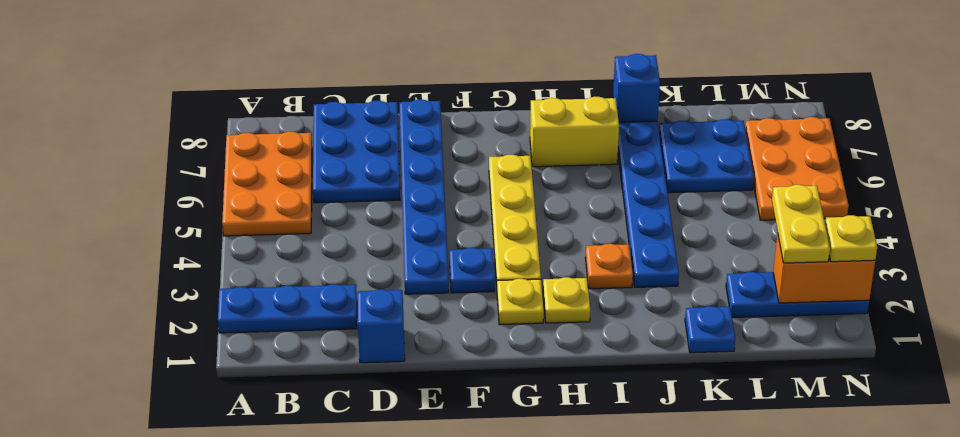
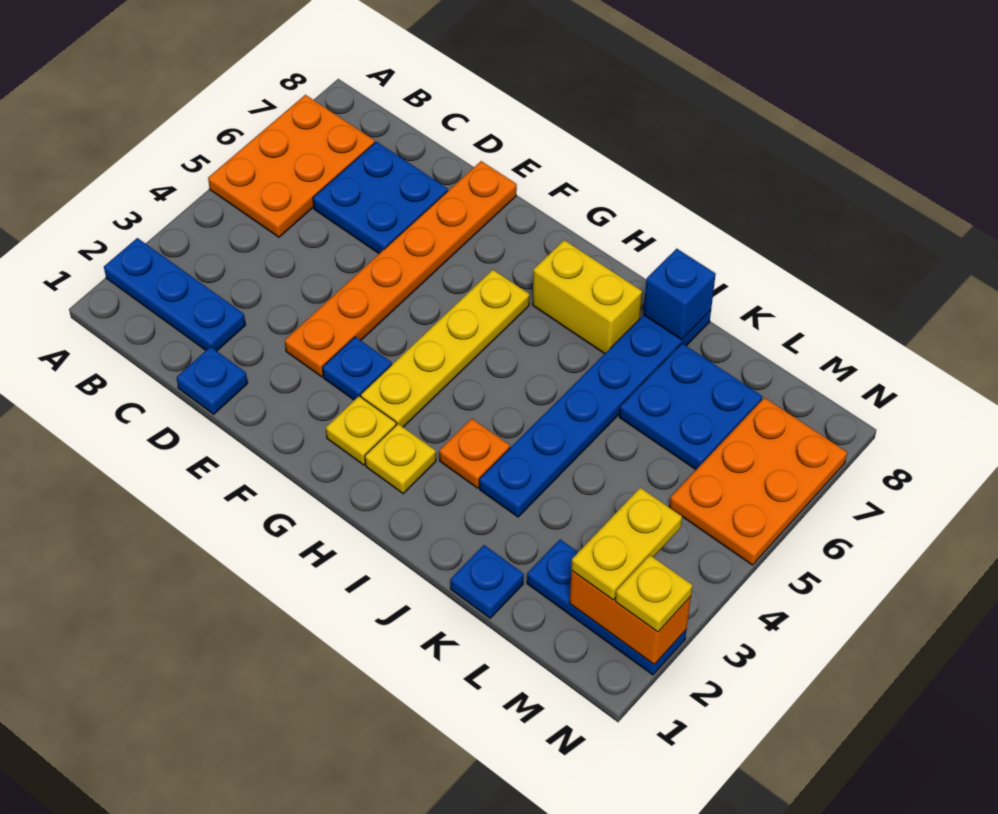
blue plate C6:D8 level 1 -> blue plate C6:D7 level 1
blue brick D1 level 1 -> blue plate D1 level 1
blue plate E3:E8 level 1 -> orange plate E3:E8 level 1

